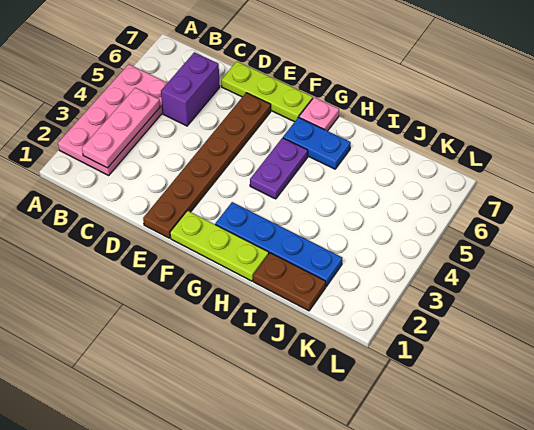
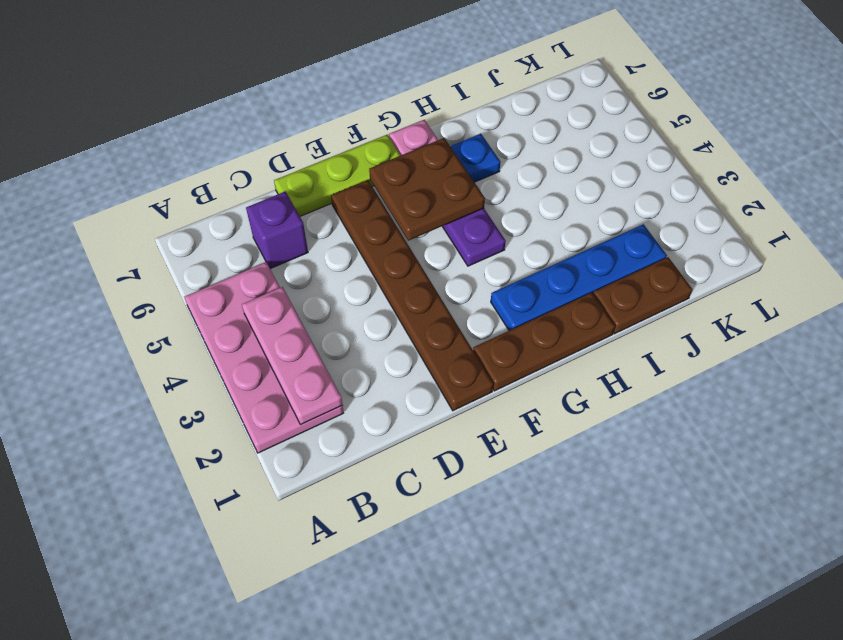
purple brick C5:C6 level 1 -> purple brick C6 level 1
lime plate F1:H1 level 1 -> brown plate F1:H1 level 1
none -> brown plate F5:G6 level 2

